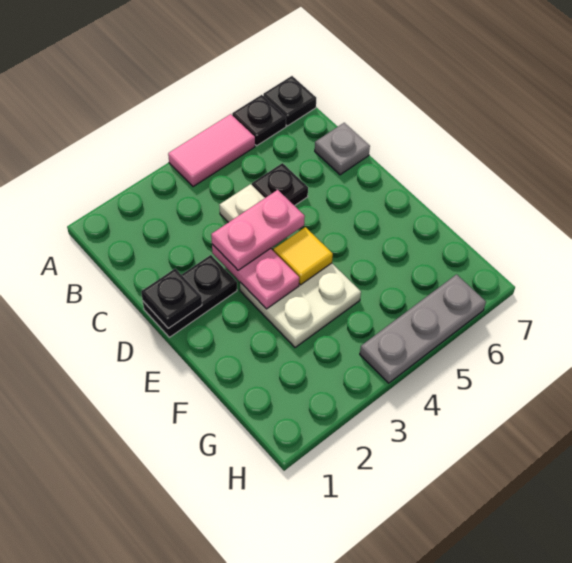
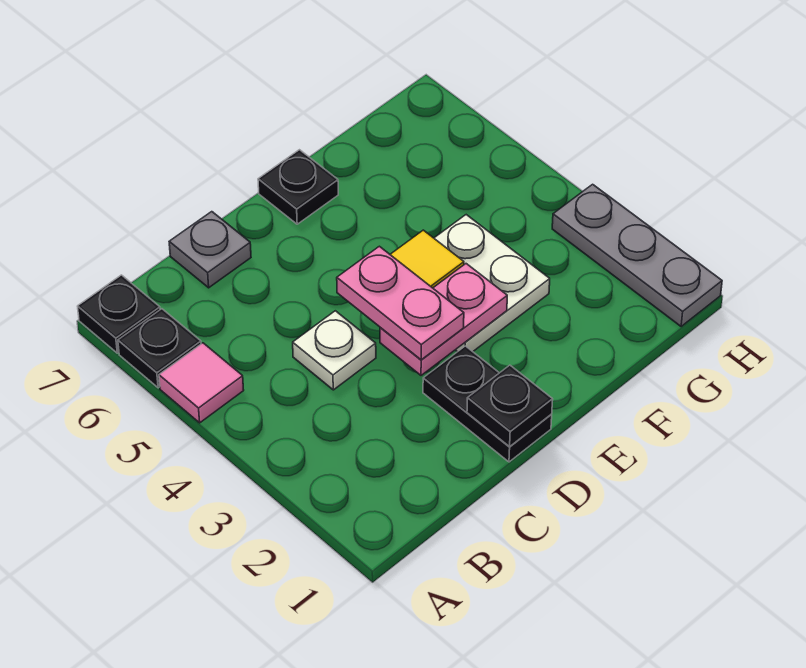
pink tile A4:A5 level 1 -> pink tile A5 level 1
black plate C5 level 1 -> black plate E7 level 1
grey plate H4:H6 level 1 -> grey plate H1:H3 level 1

